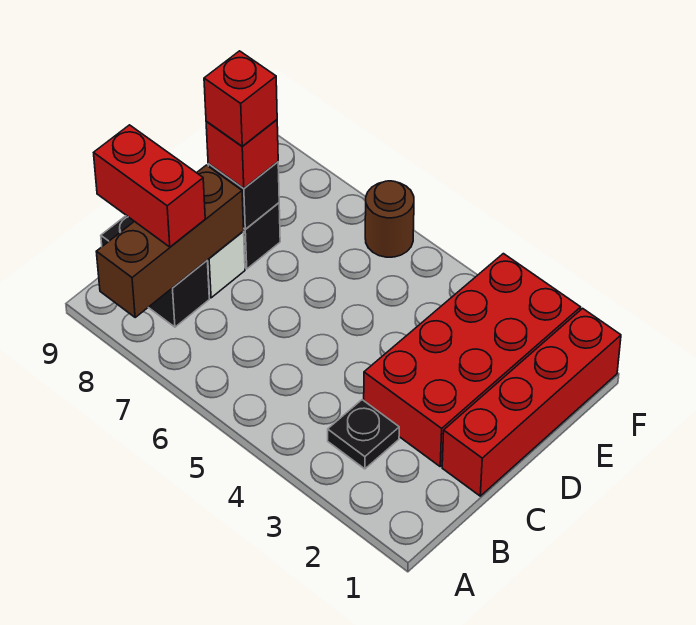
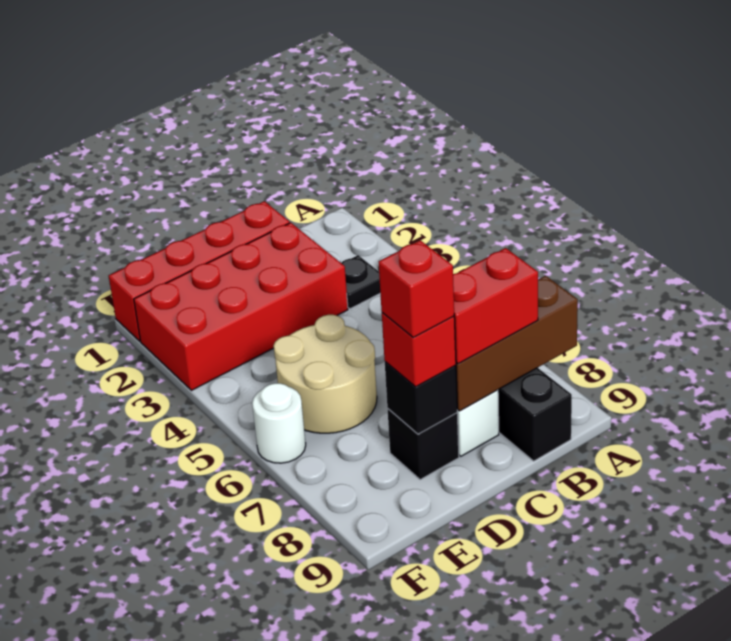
red brick B8:B9 level 3 -> red brick B8:C8 level 3
none -> tan round brick D5:E6 level 1
brown round brick F6 level 1 -> white round brick F6 level 1

